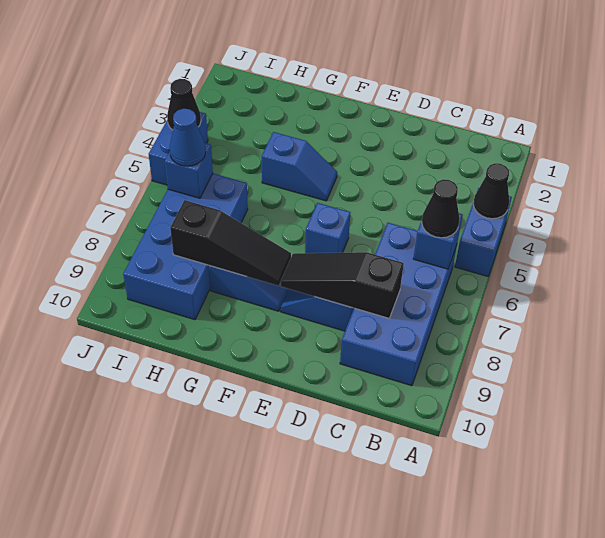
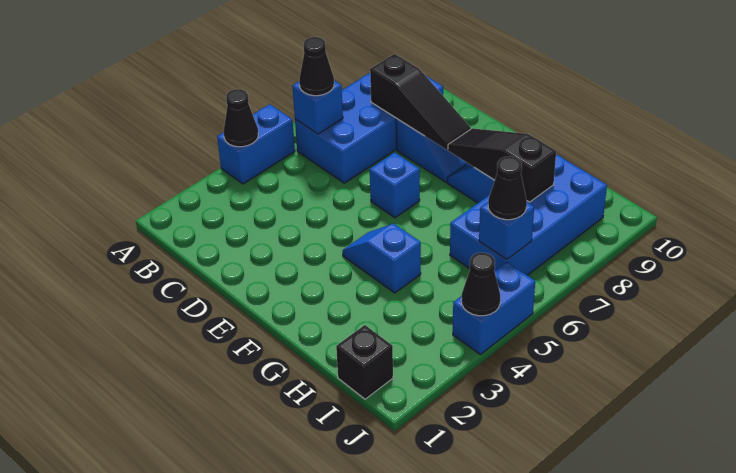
none -> black brick I1 level 1
blue cone I6 level 3 -> black cone I6 level 3

